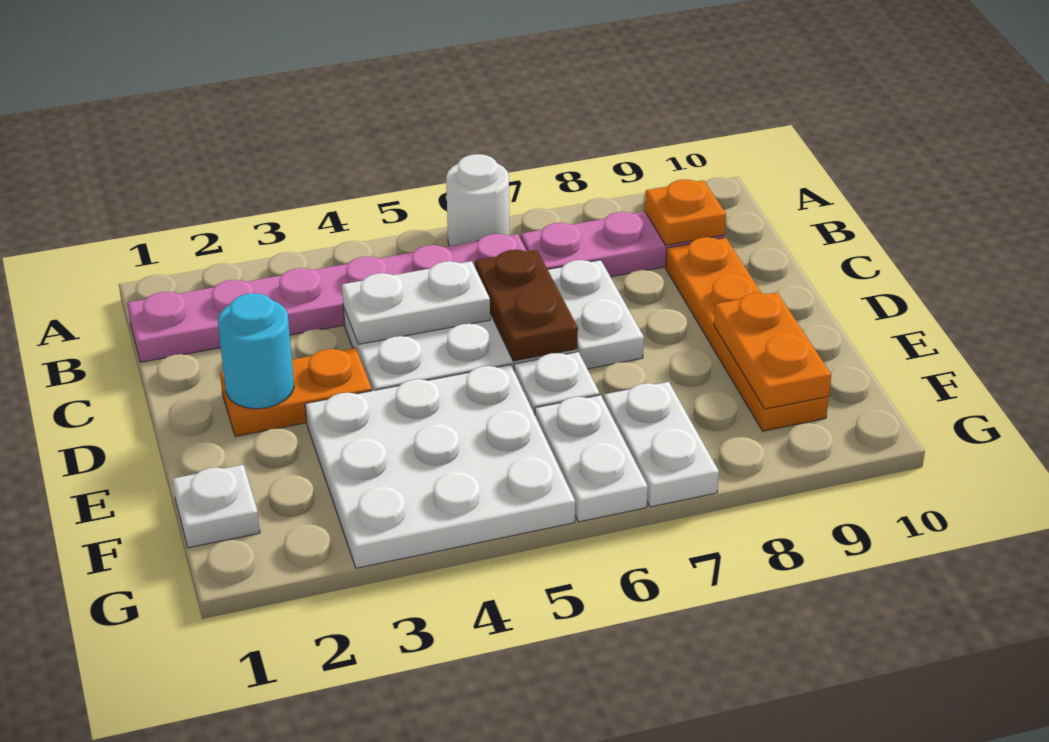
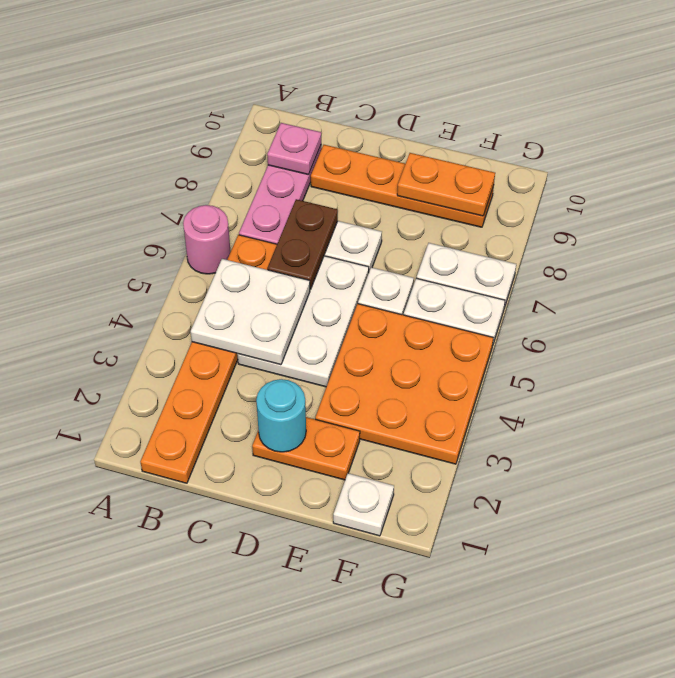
white round brick A6 level 1 -> pink round brick A6 level 1
pink plate B1:B6 level 1 -> orange plate B1:B6 level 1
orange plate B9 level 2 -> pink plate B9 level 2
white plate C4:C5 level 2 -> white plate B4:C5 level 2
brown plate C6:D6 level 2 -> brown plate C6:C7 level 2
orange plate D2:D3 level 1 -> orange plate D2:E2 level 1
white plate E3:G5 level 1 -> orange plate E3:G5 level 1

